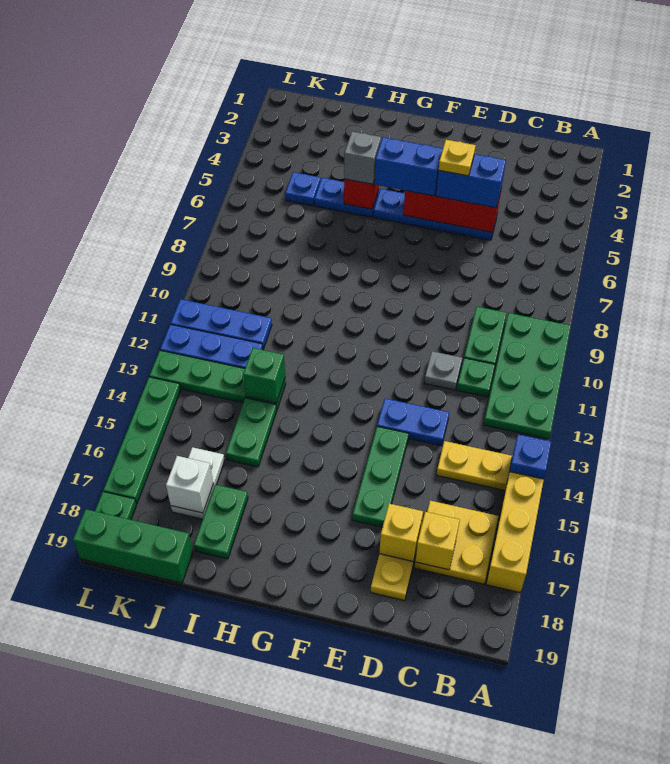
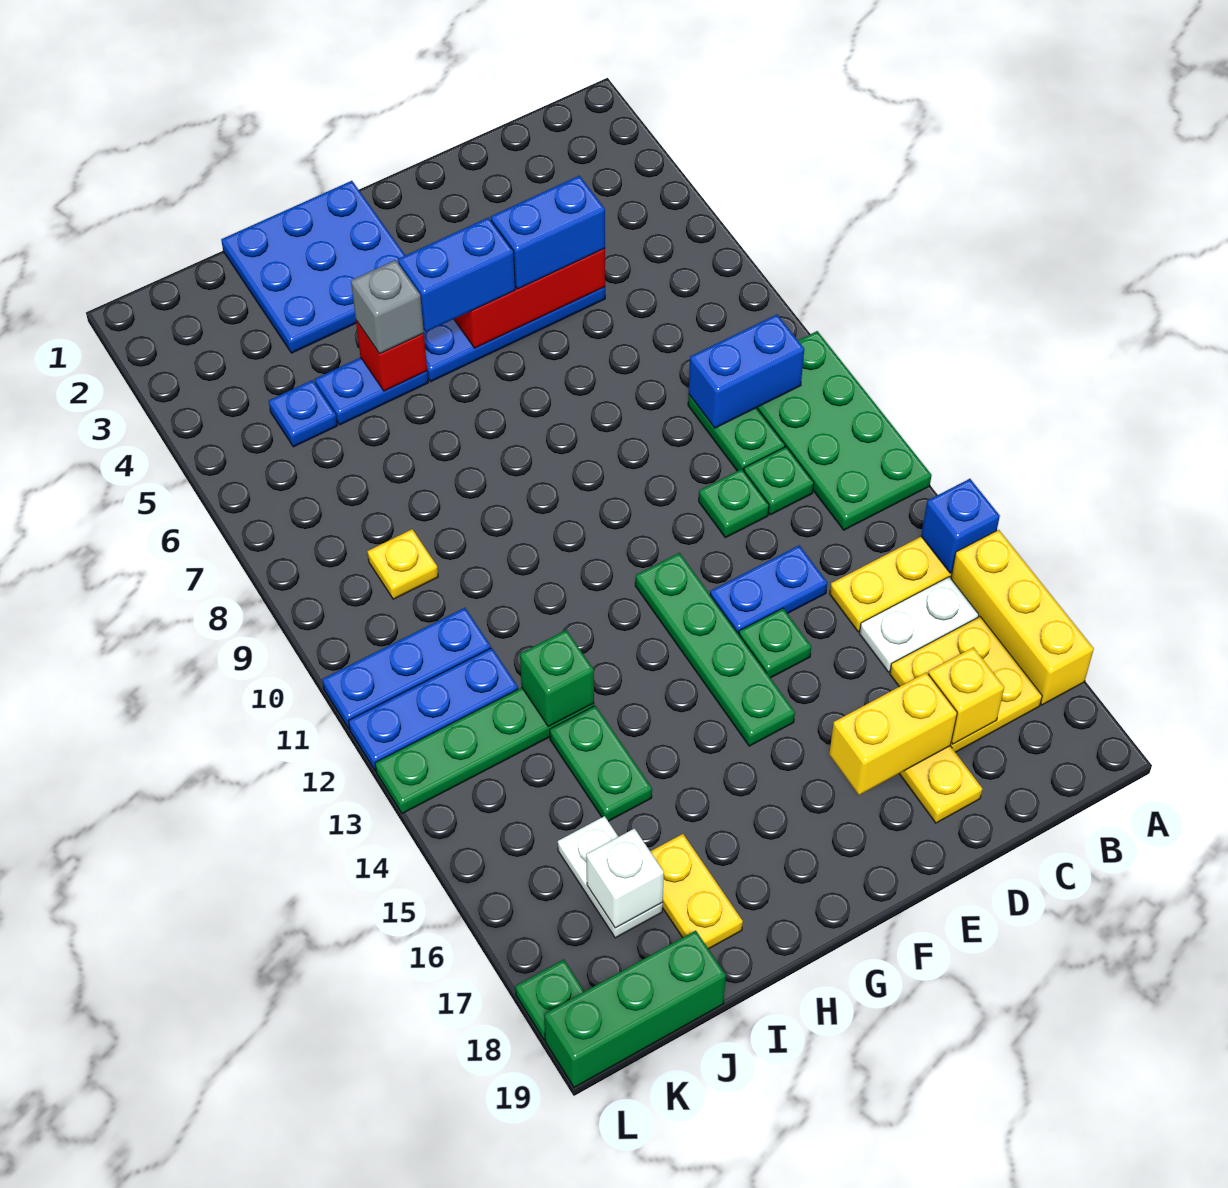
none -> blue brick B9:C9 level 2
none -> white plate B15:C15 level 1
grey plate D11 level 1 -> green plate D11 level 1
yellow brick D17 level 2 -> yellow brick D17:E17 level 2
yellow plate E5 level 4 -> yellow plate J9 level 1
green plate E14:E16 level 1 -> green plate E14 level 1
none -> blue plate G1:I3 level 1
green plate I17:I18 level 1 -> yellow plate I17:I18 level 1
green plate L14:L17 level 1 -> green plate F12:F15 level 1

